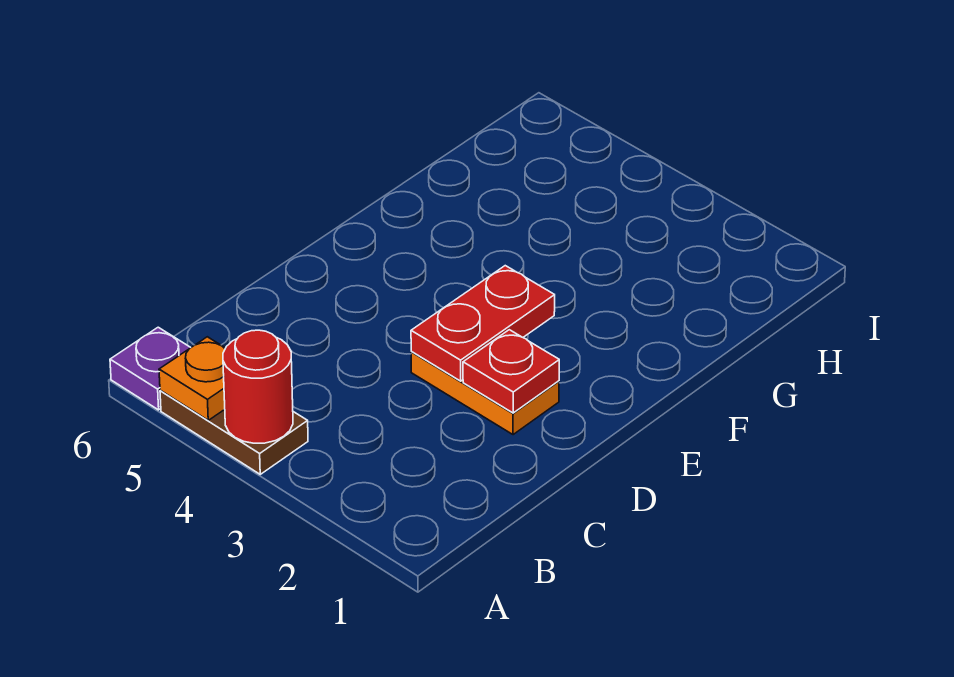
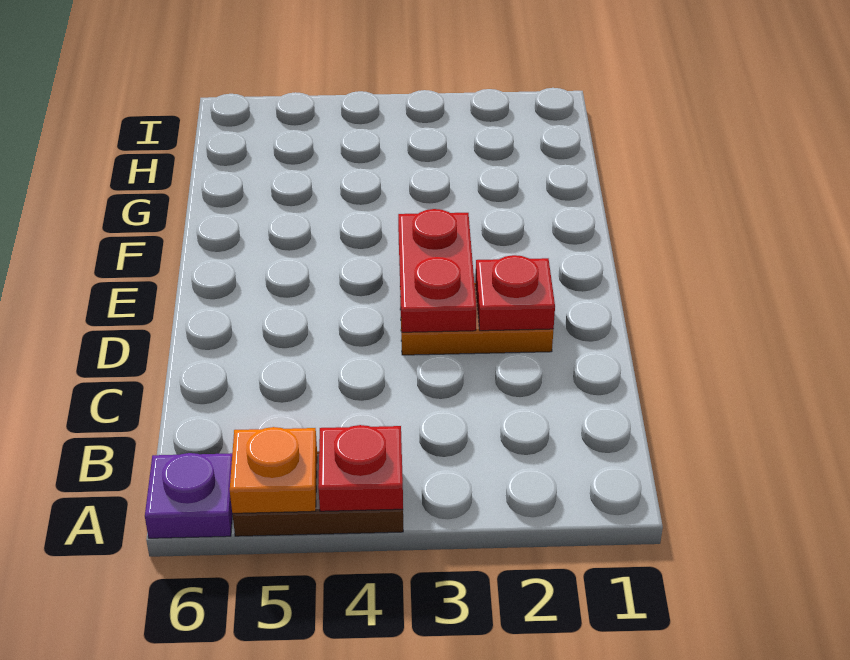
red round brick A4 level 2 -> red plate A4 level 2

